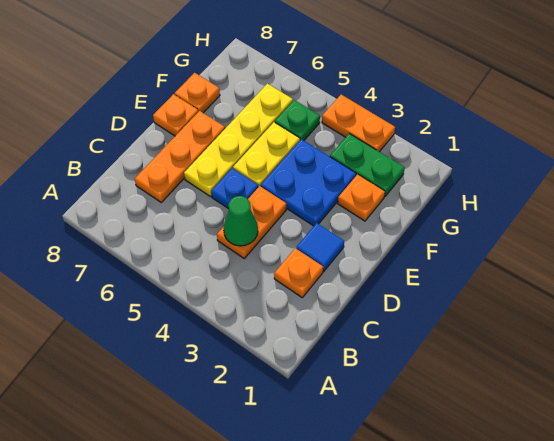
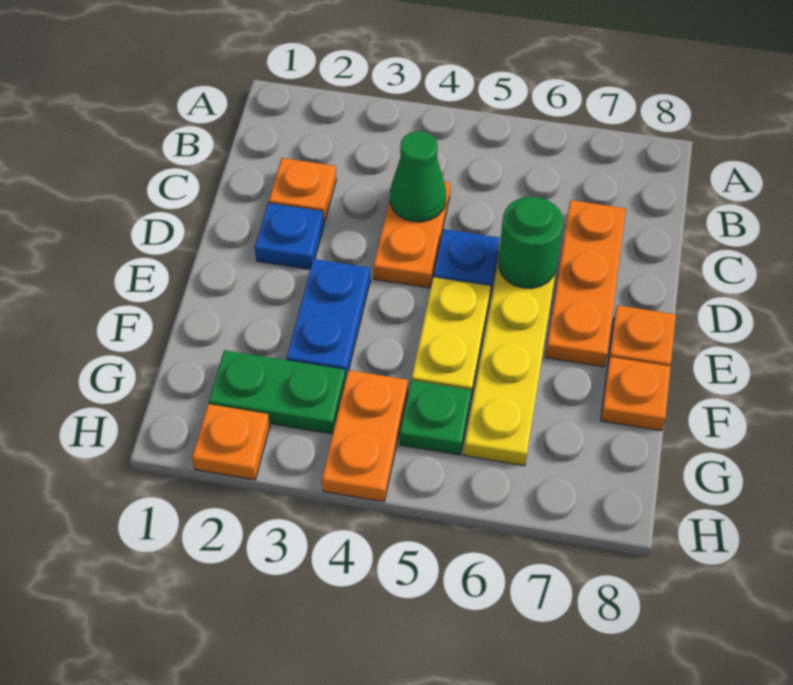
blue tile D2 level 1 -> blue plate D2 level 1
none -> green round brick D6 level 2
blue plate E3:F4 level 1 -> blue plate E3:F3 level 1
orange plate F2 level 1 -> orange plate H2 level 1
orange plate H3:H4 level 1 -> orange plate G4:H4 level 1

